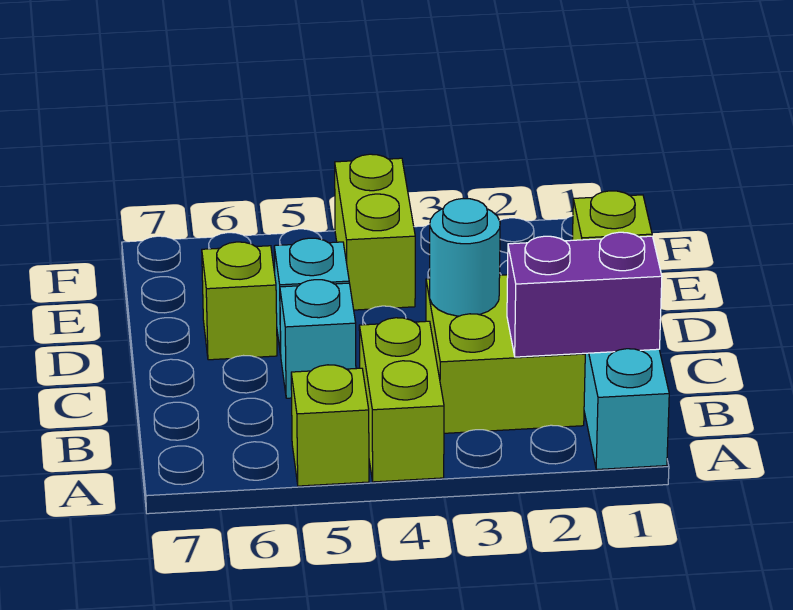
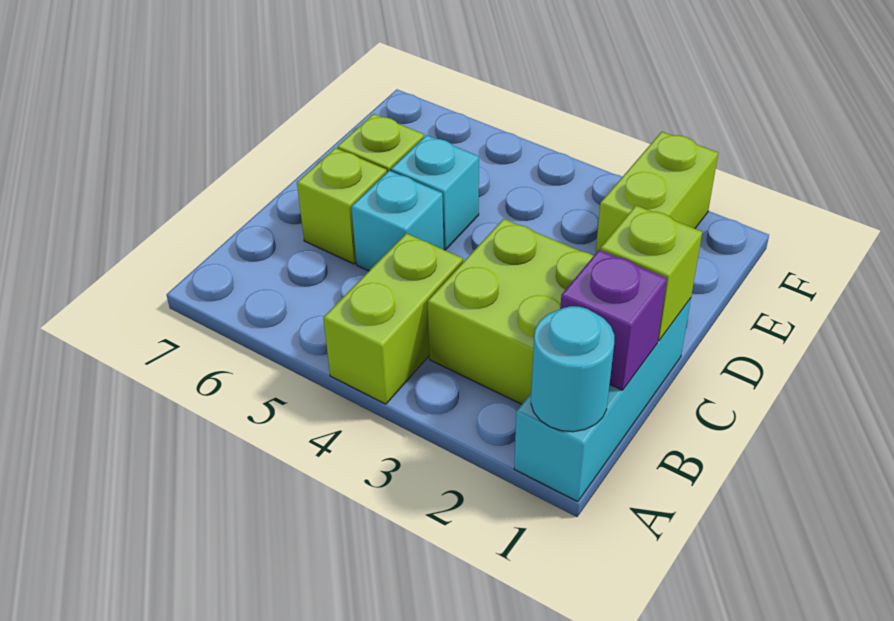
lime brick A5 level 1 -> lime brick C6 level 1
purple brick B1:B2 level 2 -> purple brick B1 level 2
cyan round brick C3 level 2 -> cyan round brick A1 level 2
lime brick E4:F4 level 1 -> lime brick E2:F2 level 1

